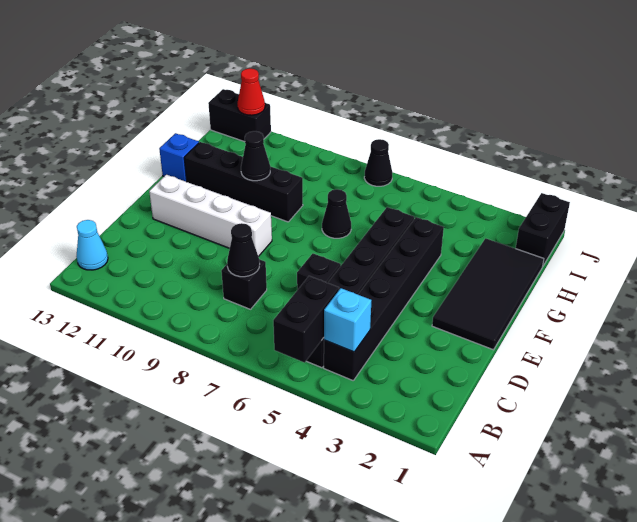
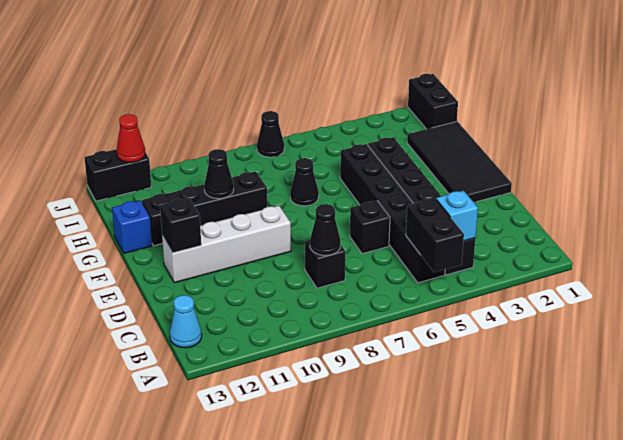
none -> black brick E12 level 2

